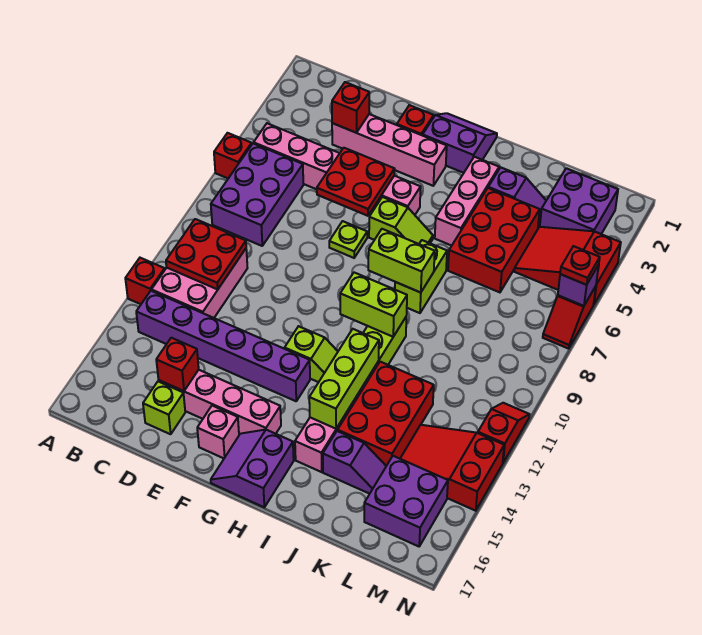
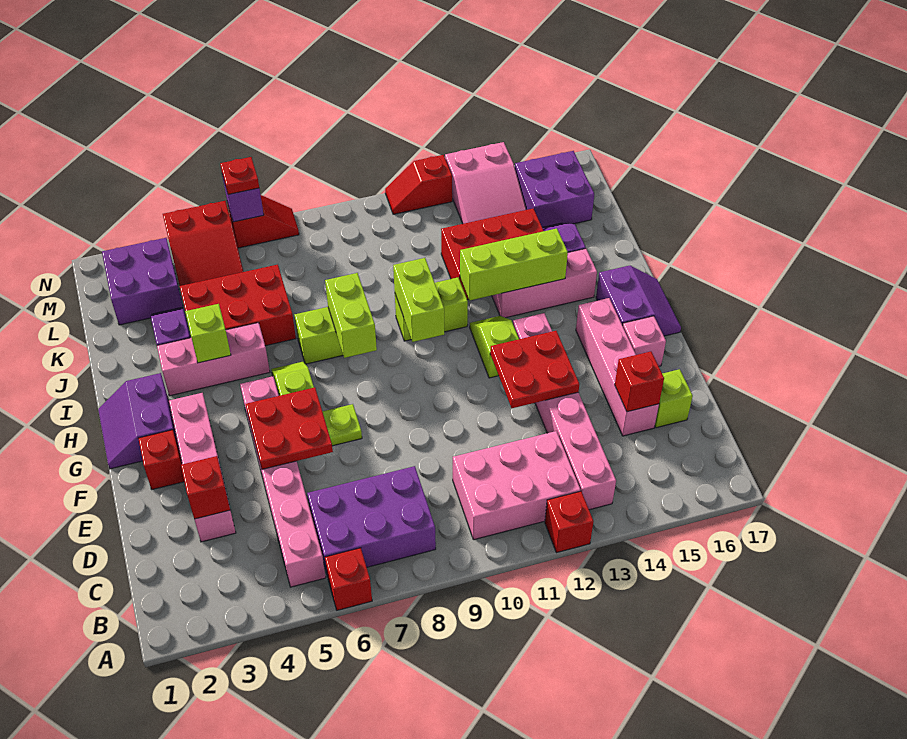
red plate B10:C11 level 2 -> red plate E12:F13 level 2
purple brick B13:G13 level 1 -> pink brick B13:G13 level 1
purple slope G16:H17 level 1 top H -> purple slope G16:H17 level 1 top 16
none -> lime brick I4 level 2
red slope L13:N14 level 1 top N -> pink slope L13:N14 level 1 top N

